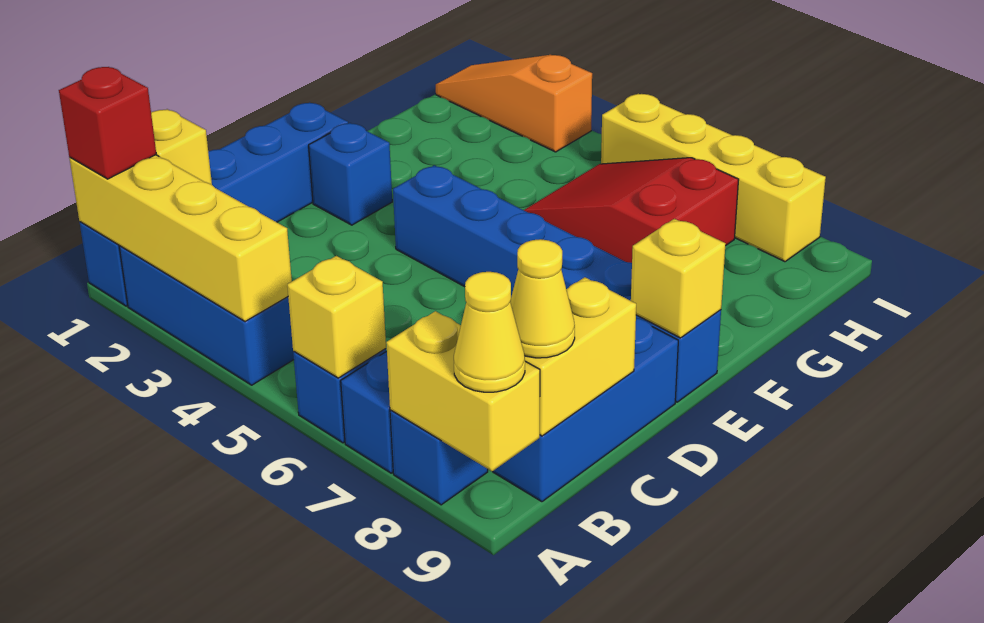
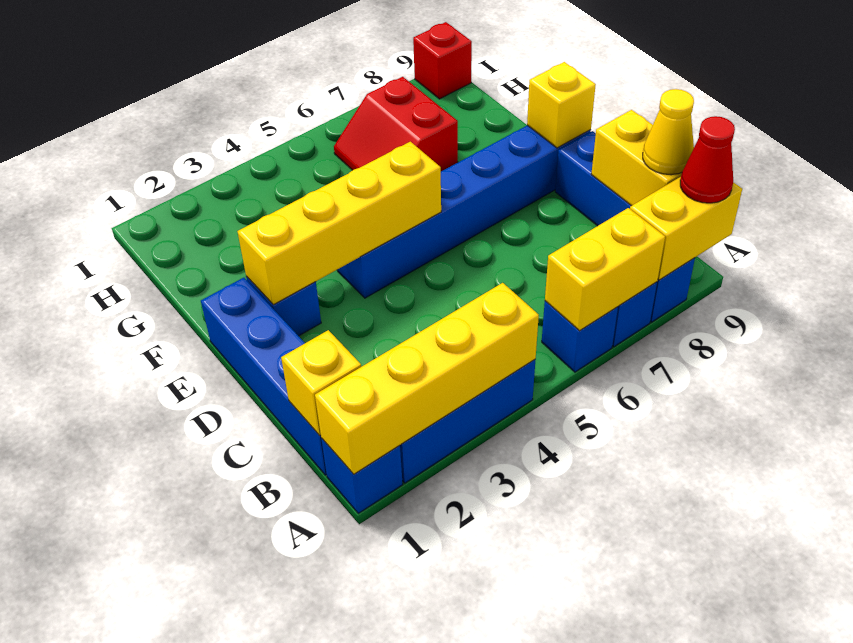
red brick A1 level 3 -> red brick I9 level 1
yellow brick A6 level 2 -> yellow brick A6:A7 level 2
yellow cone A9 level 3 -> red cone A9 level 3
red slope G5:H7 level 1 top 7 -> red slope G6:H7 level 1 top 7
orange slope I1:I3 level 1 top 3 -> none
yellow brick I5:I8 level 1 -> yellow brick E2:E5 level 2

